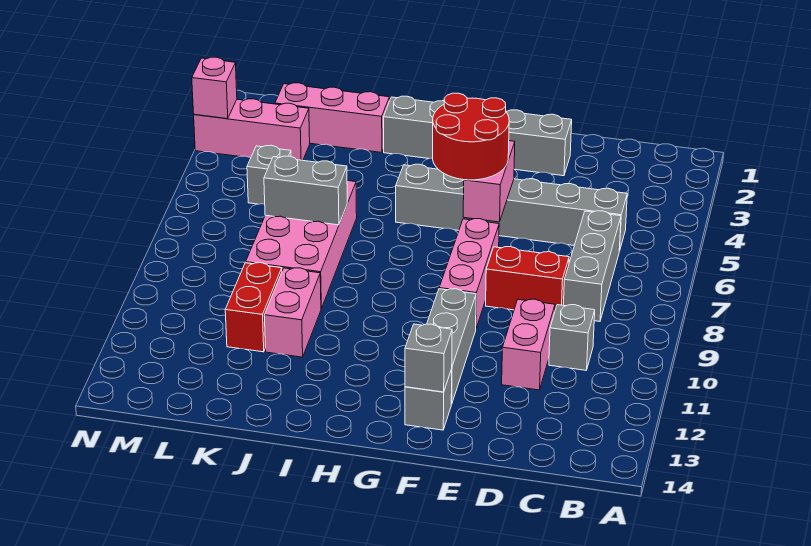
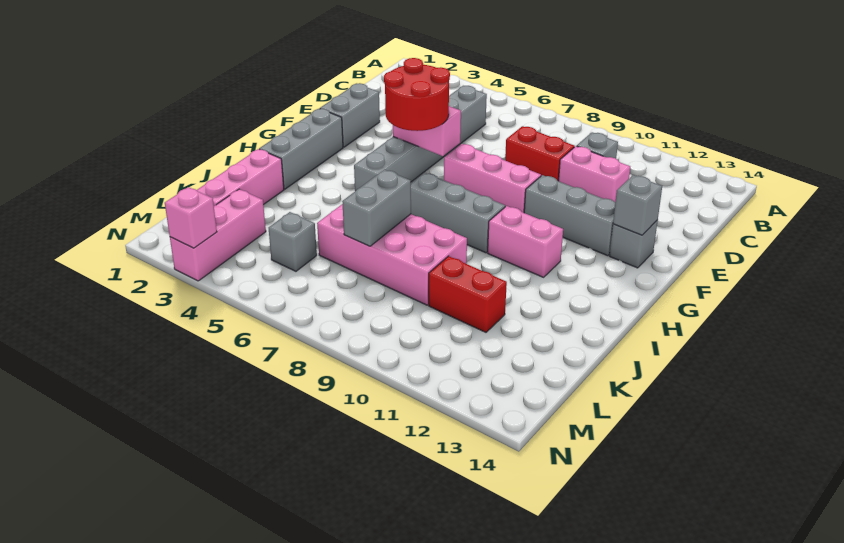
grey brick C6:C8 level 1 -> grey brick H7:H9 level 1
red brick D8:E8 level 1 -> red brick D8:D9 level 1
pink brick J10:J11 level 1 -> pink brick H10:H11 level 1

